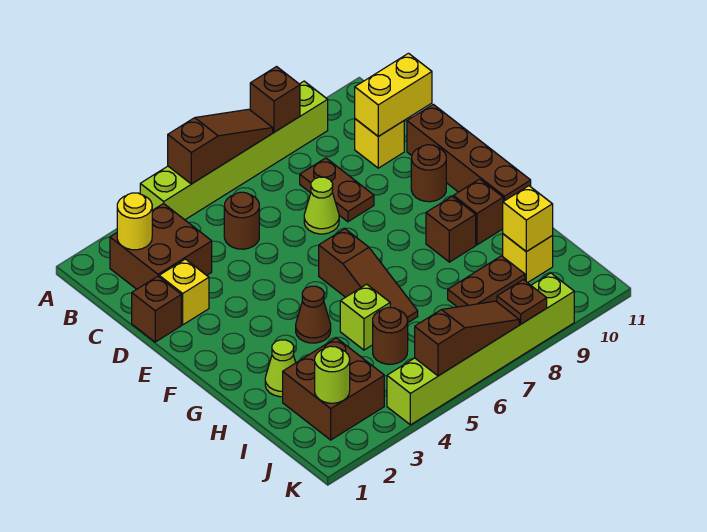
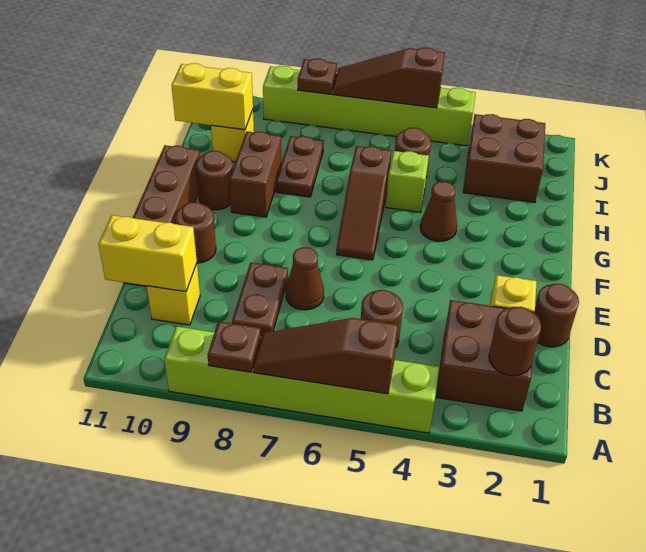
brown brick A8 level 2 -> brown plate A8 level 2
yellow round brick B2 level 2 -> brown round brick B2 level 2
brown brick D1 level 1 -> brown round brick D1 level 1
lime cone D7 level 1 -> brown cone D7 level 1
brown slope F6:H6 level 1 top F -> brown slope F6:H6 level 1 top H
brown brick G9 level 1 -> brown brick G9:H9 level 1
brown brick G10 level 1 -> brown round brick G10 level 1
lime cone H2 level 1 -> none
brown plate I8:I9 level 1 -> brown plate H8:I8 level 1
yellow brick I10 level 2 -> yellow brick I10:I11 level 2
lime round brick J2 level 2 -> none

